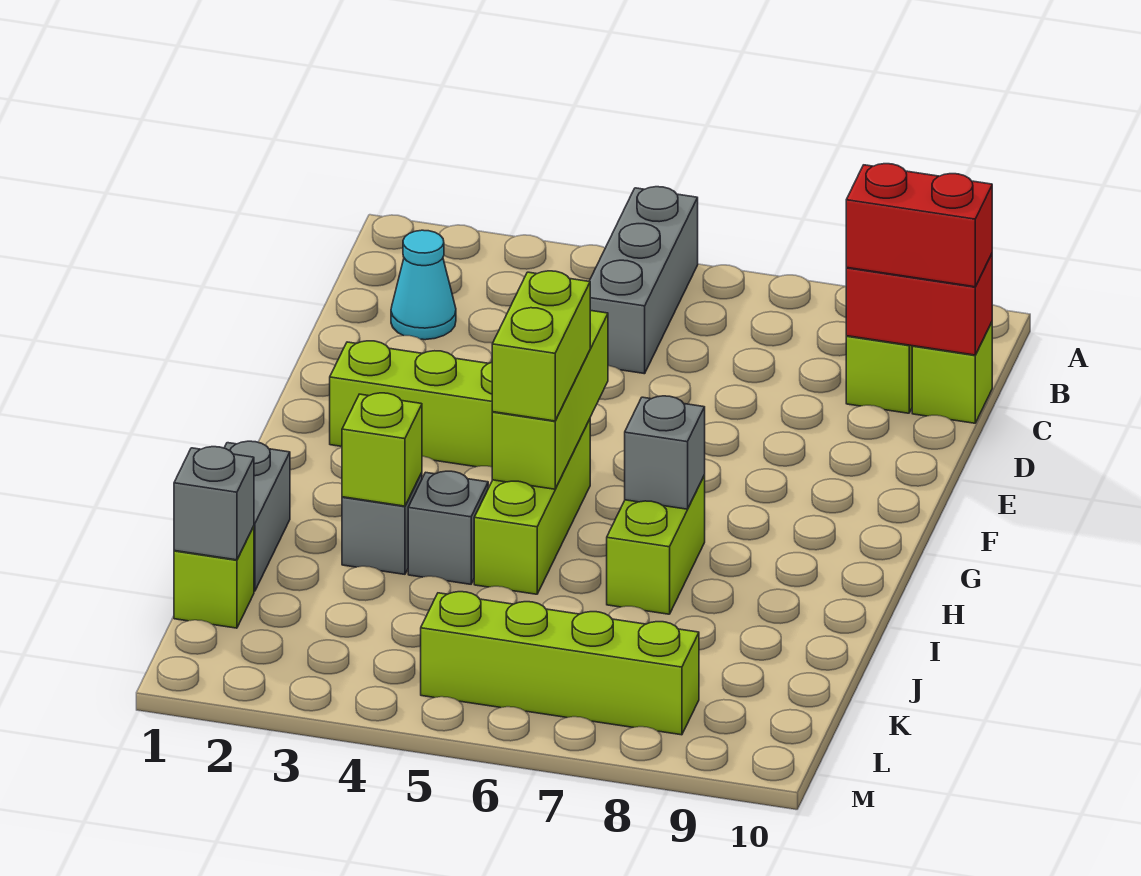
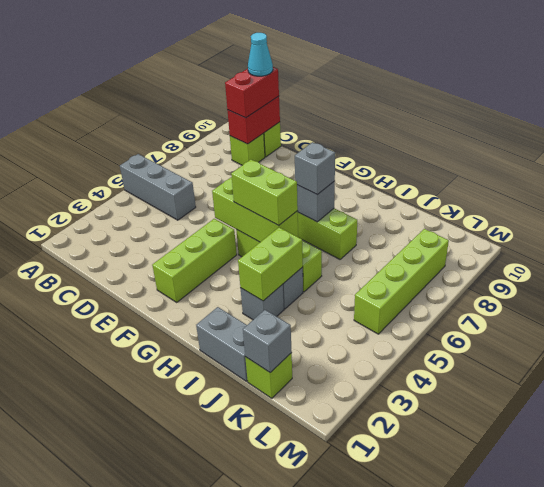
cyan cone C2 level 1 -> cyan cone C10 level 4
none -> grey brick H7 level 3
lime brick I3 level 2 -> lime brick I3:I4 level 2

